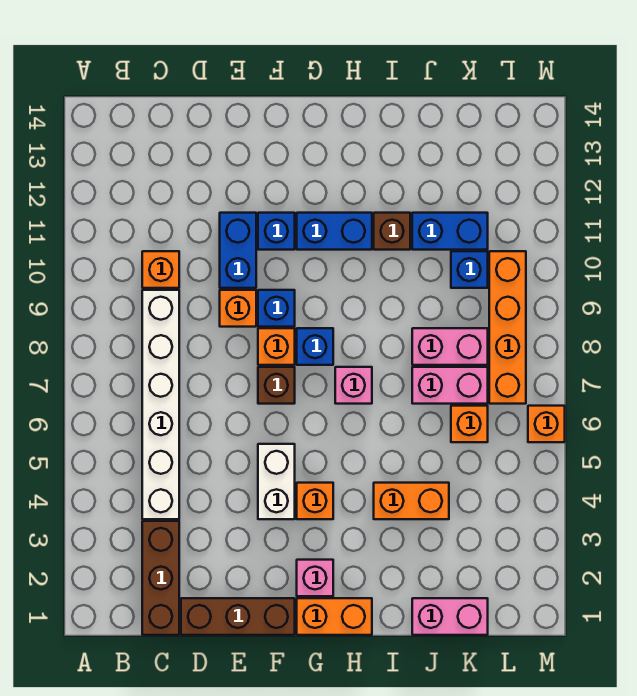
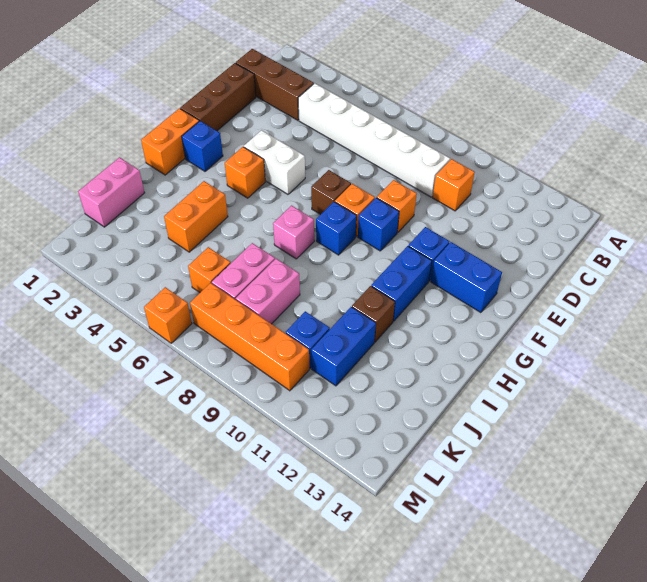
blue brick E10:E11 level 1 -> blue brick F12:F13 level 1
pink brick G2 level 1 -> blue brick G2 level 1

